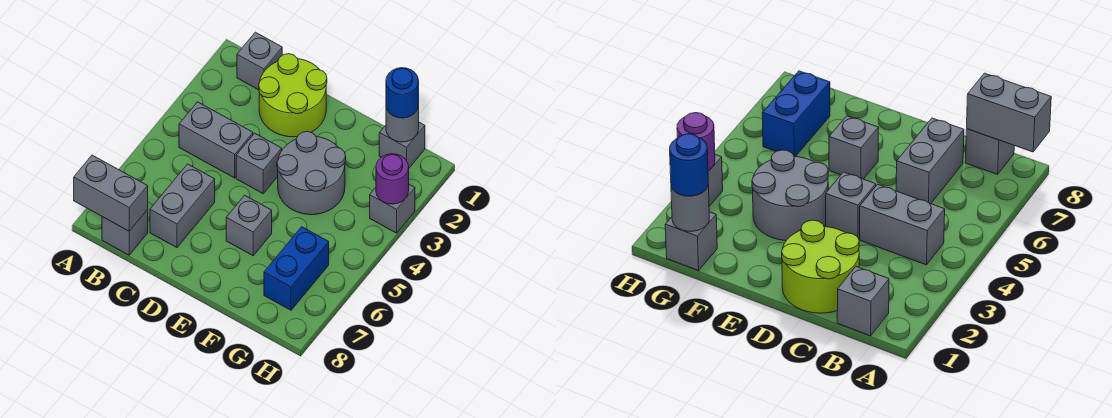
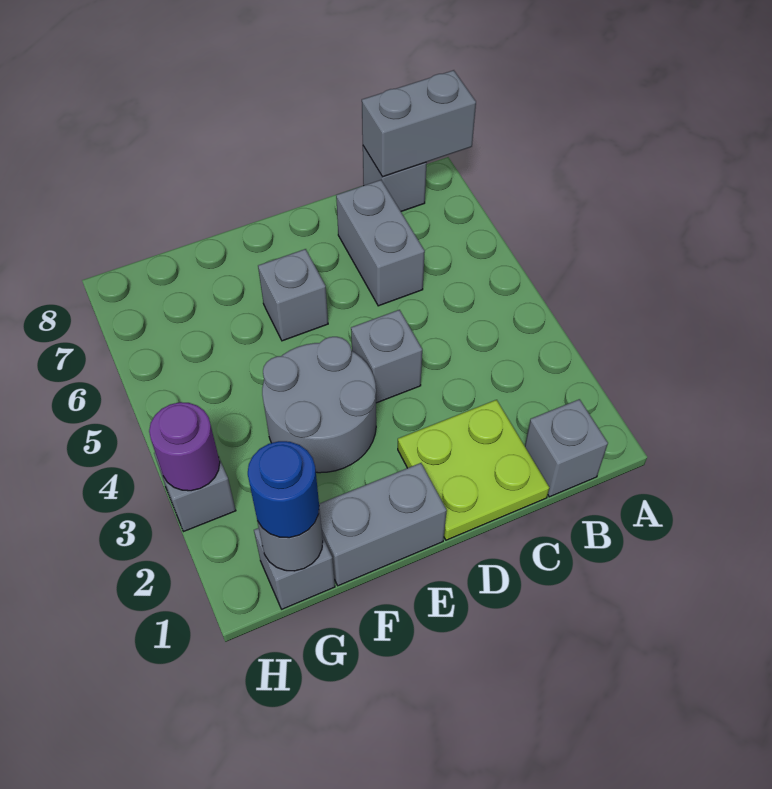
grey brick B4:C4 level 1 -> grey brick E1:F1 level 1
lime round brick C1:D2 level 1 -> lime plate C1:D2 level 1
blue brick G6:G7 level 1 -> none

